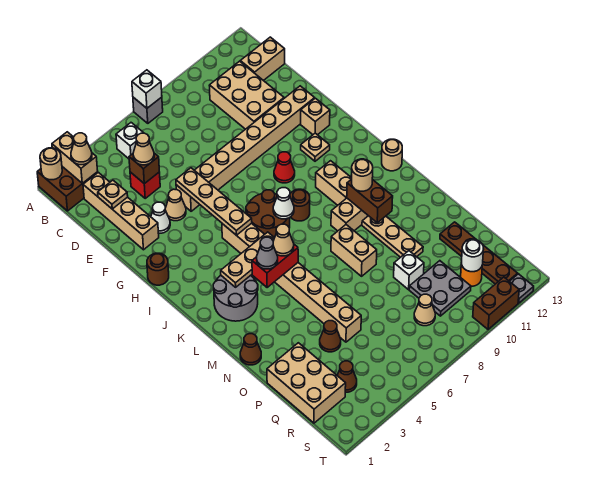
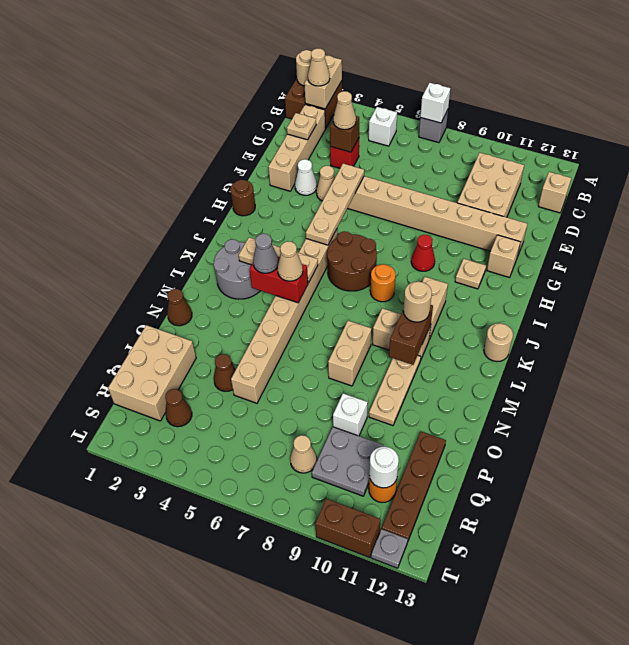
tan brick C12:C13 level 1 -> tan brick C13 level 1
white cone J7 level 2 -> none
brown round brick J8 level 1 -> orange round brick J8 level 1

